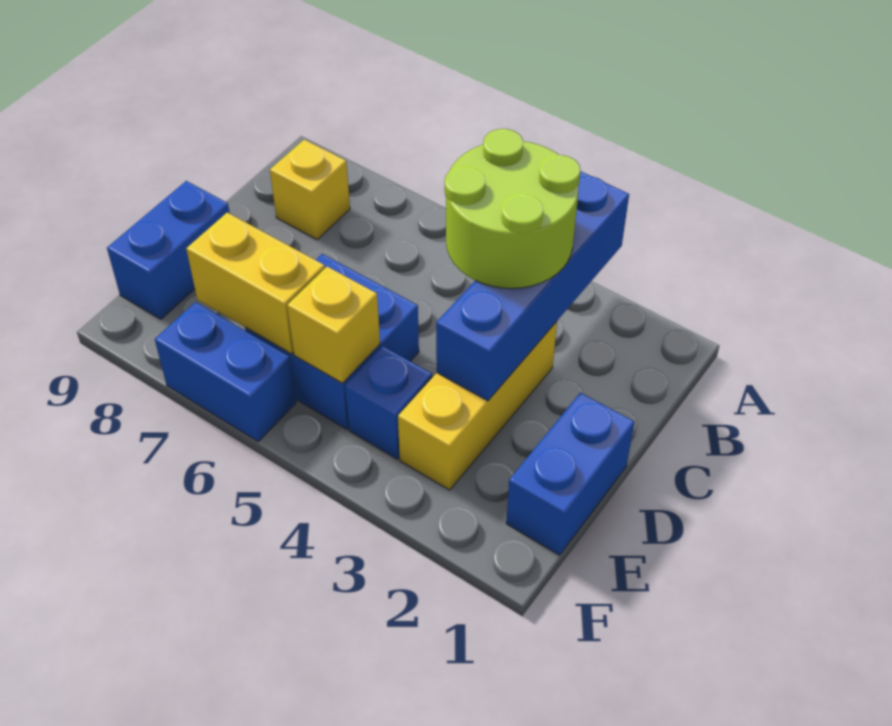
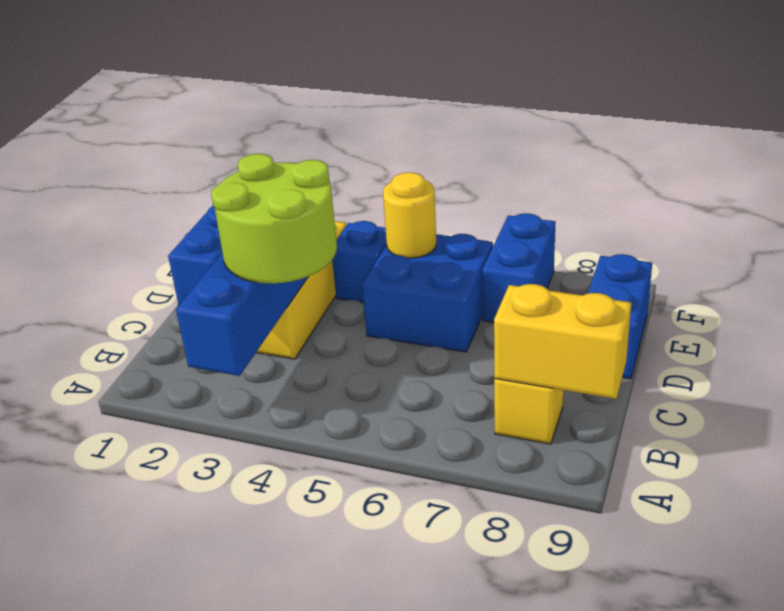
yellow brick E5 level 2 -> yellow round brick E5 level 2
yellow brick E6:E7 level 2 -> yellow brick B8:B9 level 2
blue brick F6:F7 level 1 -> blue brick E7:F7 level 1

